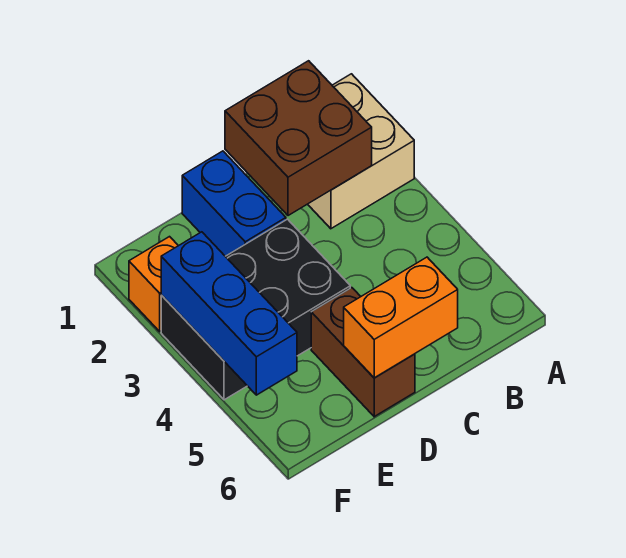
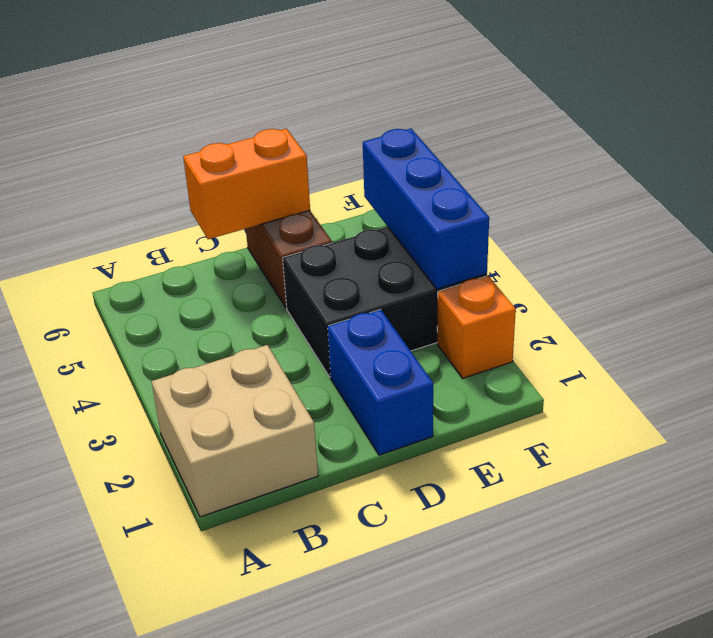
brown brick B1:C2 level 2 -> none

